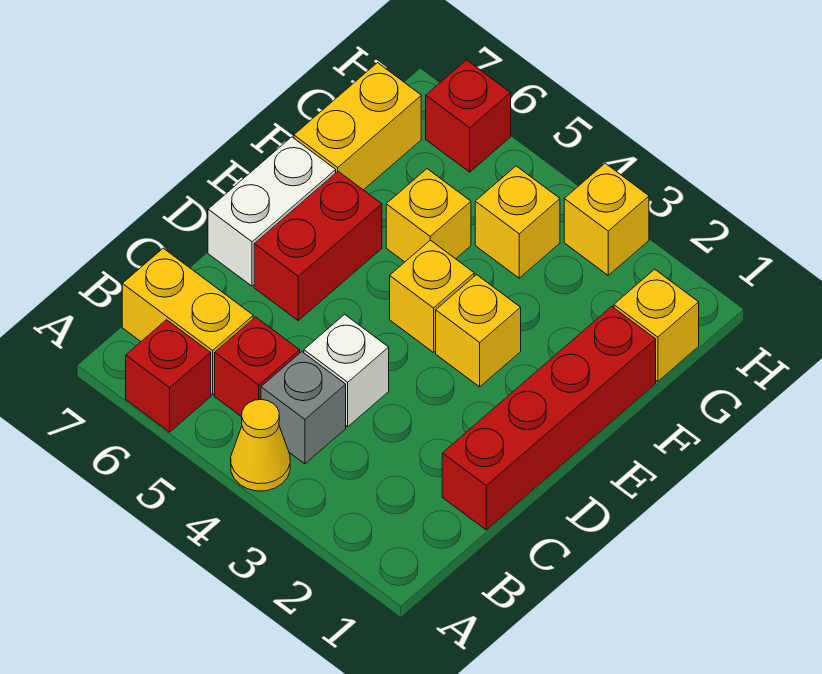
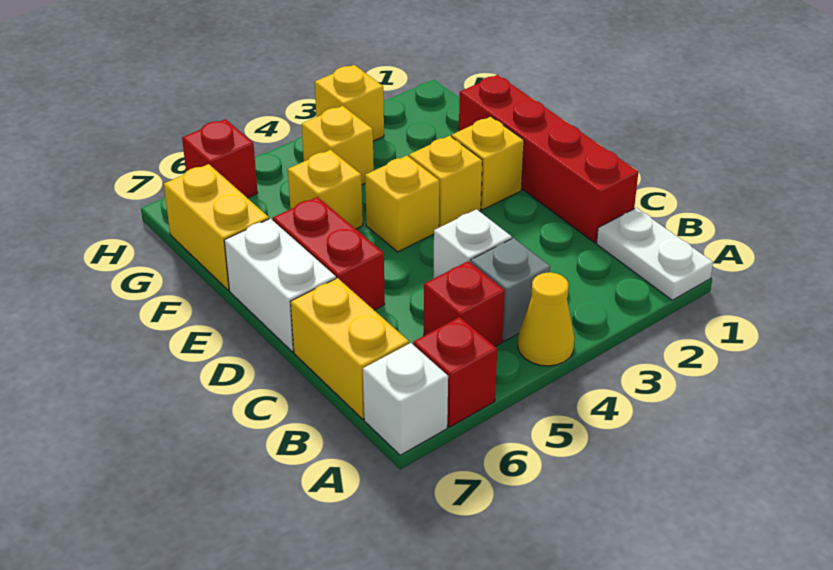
none -> white plate A1:B1 level 1
none -> white brick A7 level 1
yellow brick B6:B7 level 1 -> yellow brick B7:C7 level 1
yellow brick G1 level 1 -> yellow brick E2 level 1

